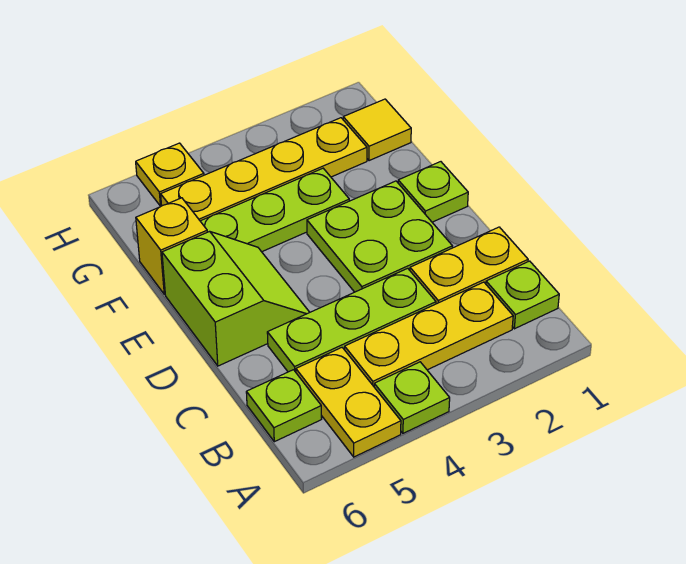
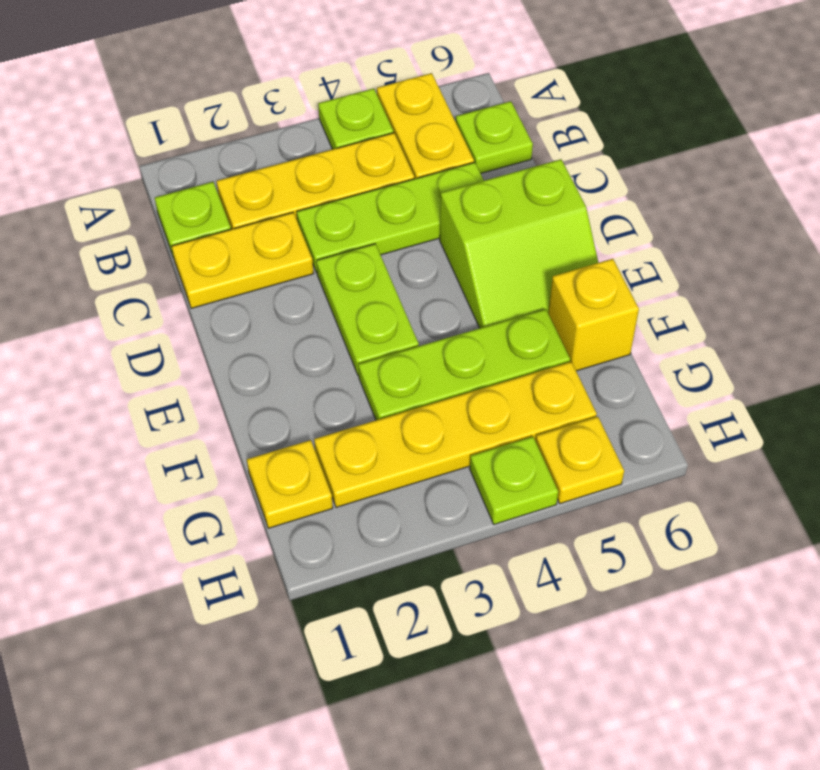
lime plate D2:E3 level 1 -> lime plate D3:E3 level 1
lime slope D5:E6 level 1 top 6 -> lime slope D5:E6 level 1 top D
lime plate E1 level 1 -> lime plate H4 level 1
yellow tile G1 level 1 -> yellow plate G1 level 1

